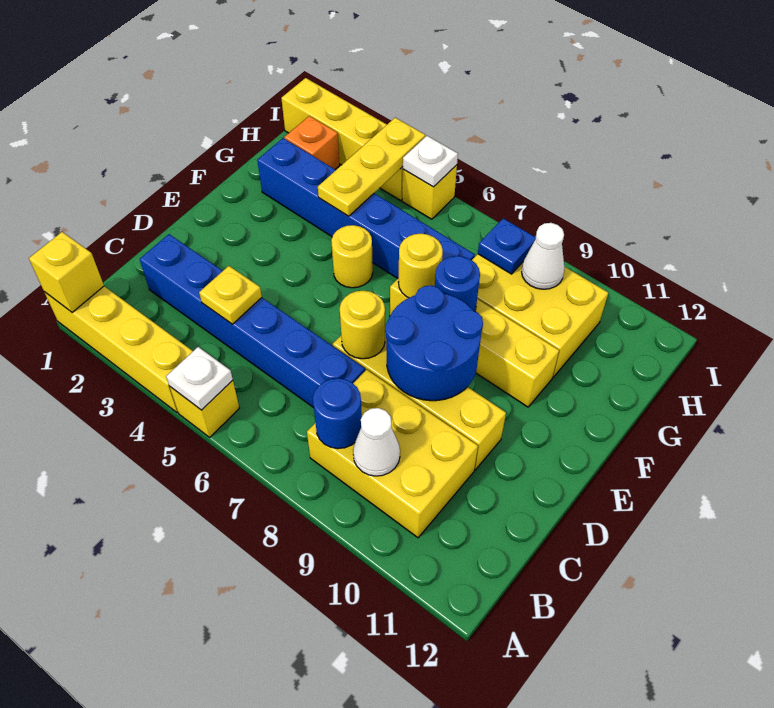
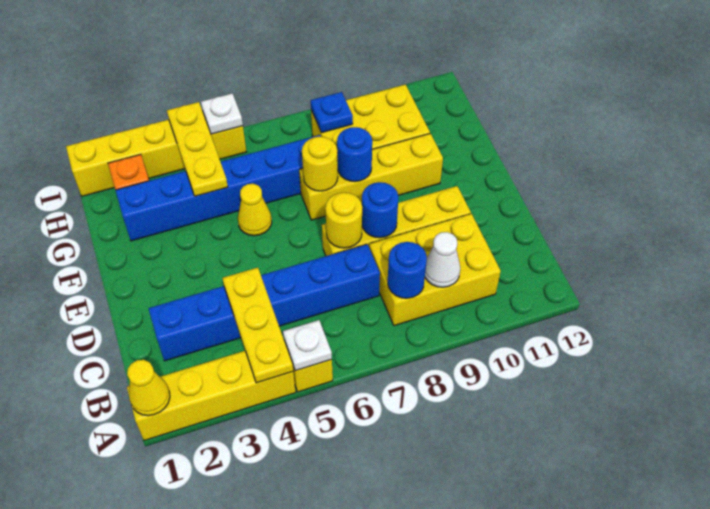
yellow brick A1 level 2 -> yellow cone A1 level 2
yellow plate C4 level 2 -> yellow plate A4:C4 level 2
blue round brick D8:E9 level 2 -> blue round brick D8 level 2
yellow round brick F5 level 1 -> yellow cone F5 level 1
white cone H9 level 2 -> none

